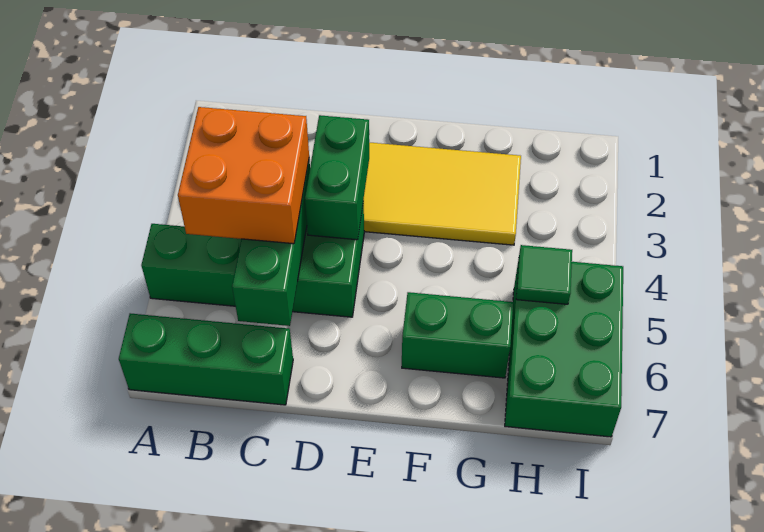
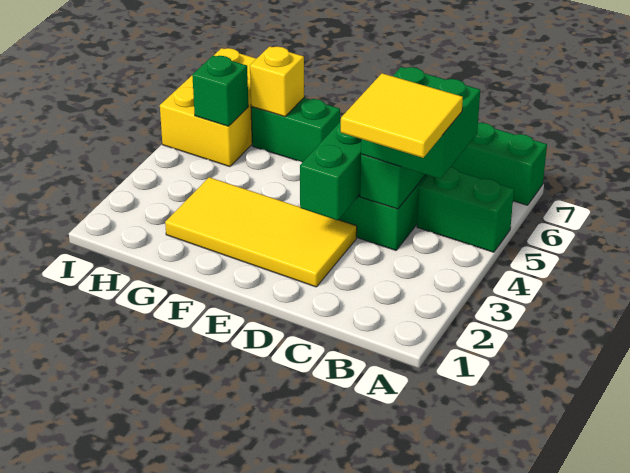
none -> yellow tile B3:C4 level 4
orange brick B4:C5 level 3 -> green brick B4:C5 level 3
none -> yellow brick G6 level 2
green brick H5:I7 level 1 -> yellow brick H5:I7 level 1
green tile H5 level 2 -> green brick H5 level 2

